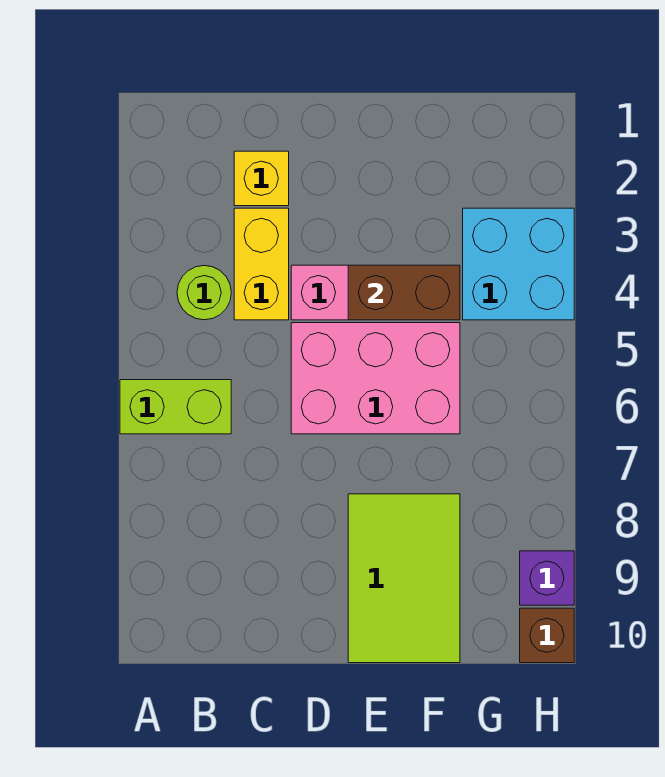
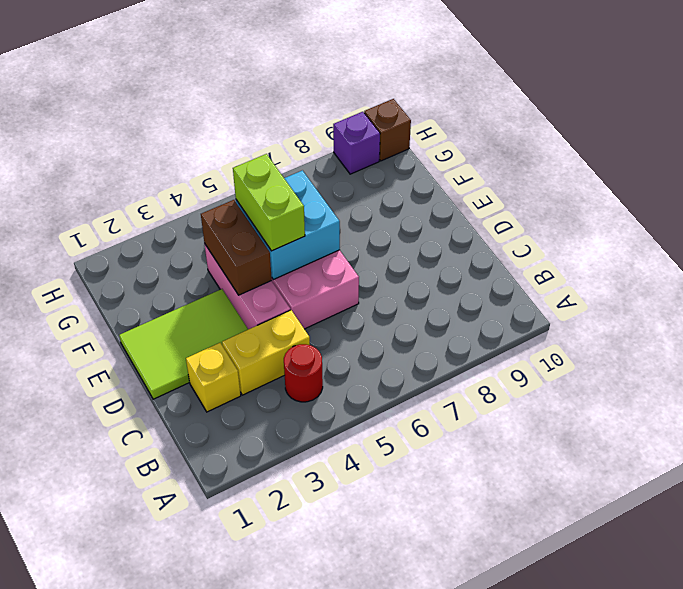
lime brick A6:B6 level 1 -> lime brick E5:F5 level 3
lime round brick B4 level 1 -> red round brick B4 level 1
lime tile E8:F10 level 1 -> lime tile D1:E3 level 1
cyan brick G3:H4 level 1 -> cyan brick E5:F6 level 2

